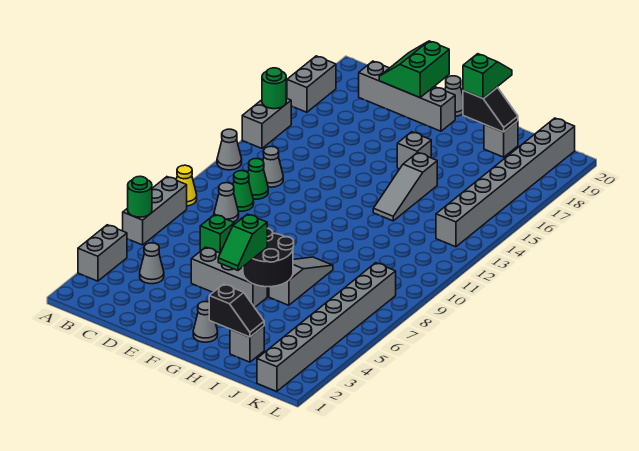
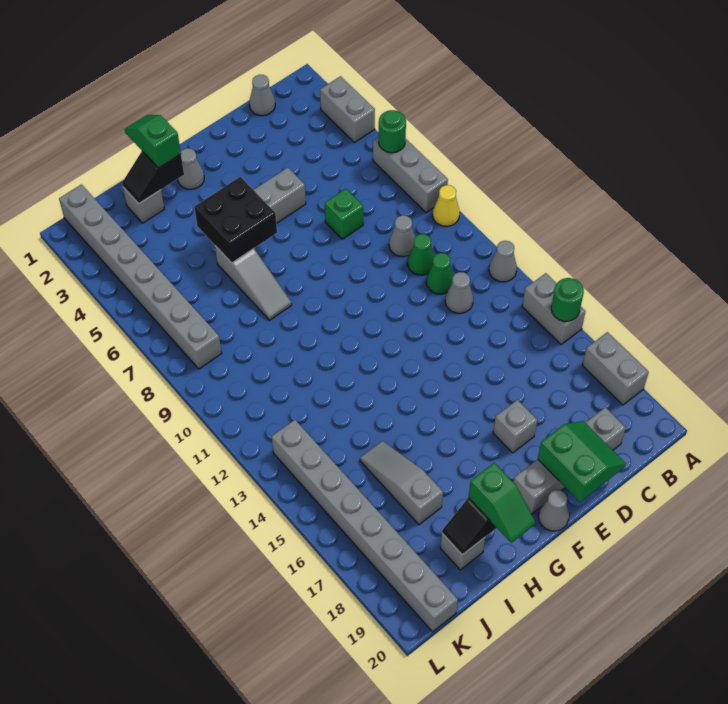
grey cone C4 level 1 -> grey cone C1 level 1
green slope G4:G5 level 3 top 5 -> green slope H1:H2 level 3 top 2
black round brick G5:H6 level 2 -> black brick G5:H6 level 2
grey brick G16 level 1 -> grey brick E17 level 1
grey slope H13:H15 level 1 top 15 -> grey slope I15:I17 level 1 top 17

